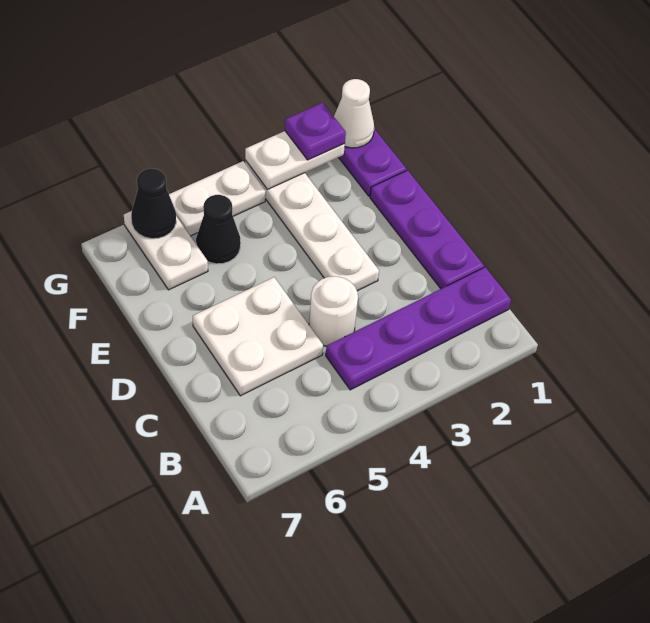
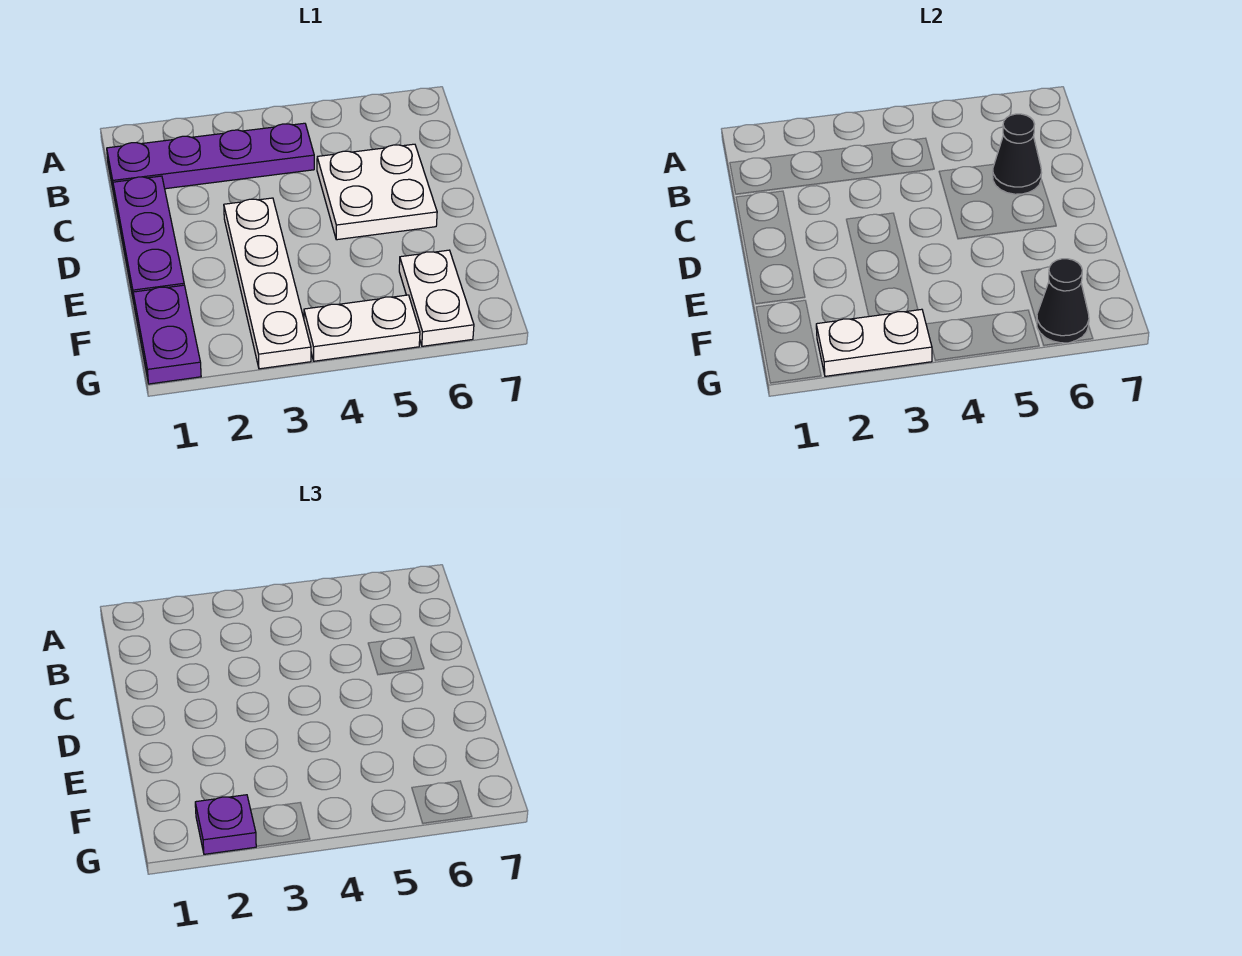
white round brick C4 level 1 -> none
black cone F5 level 1 -> black cone C6 level 2
white cone G1 level 2 -> none

